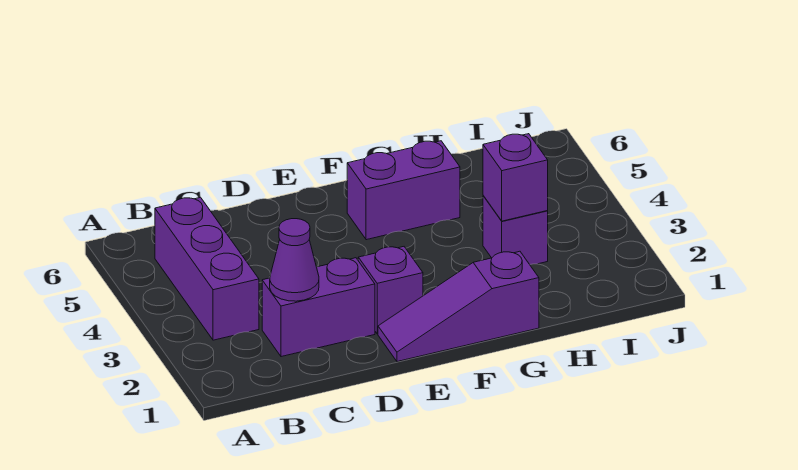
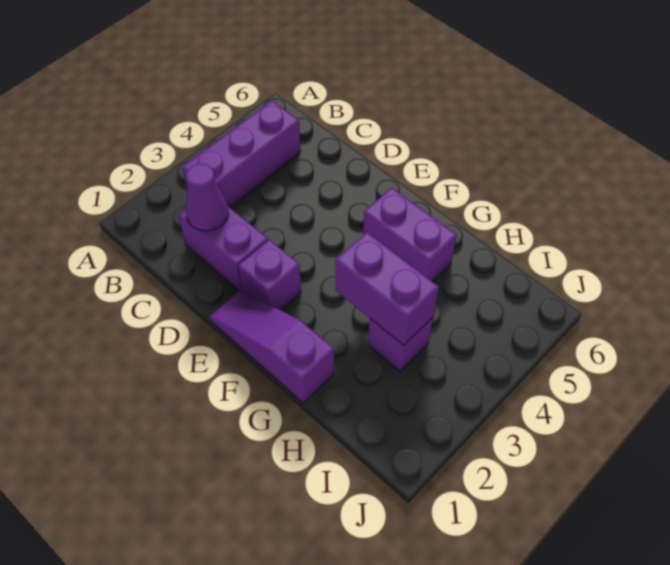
purple brick H3 level 2 -> purple brick G3:H3 level 2

